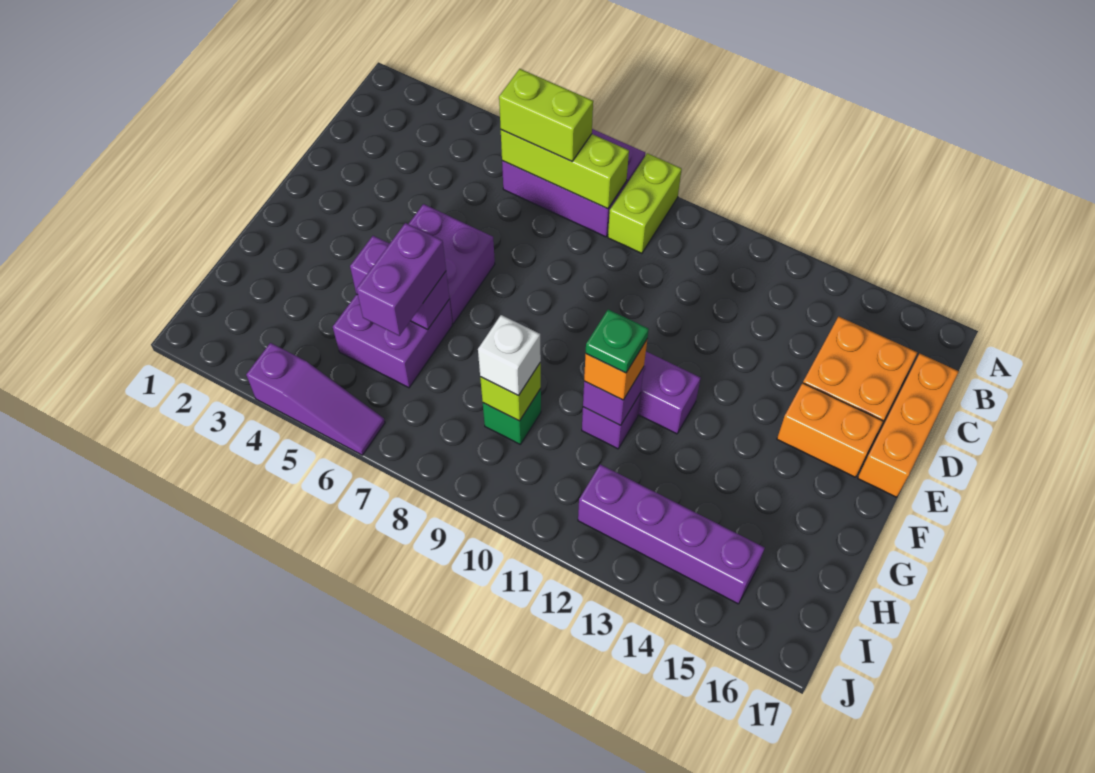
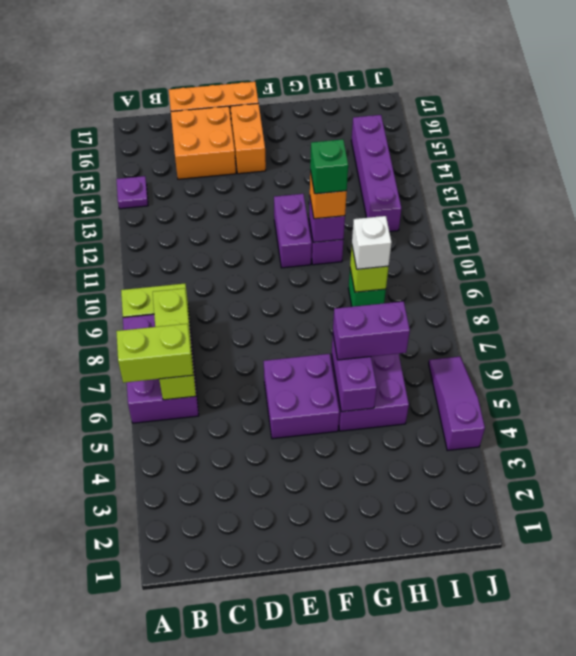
none -> purple plate A14 level 1
lime brick B6:B7 level 3 -> lime brick A6:B6 level 3
green plate G11 level 4 -> green brick G11 level 4

